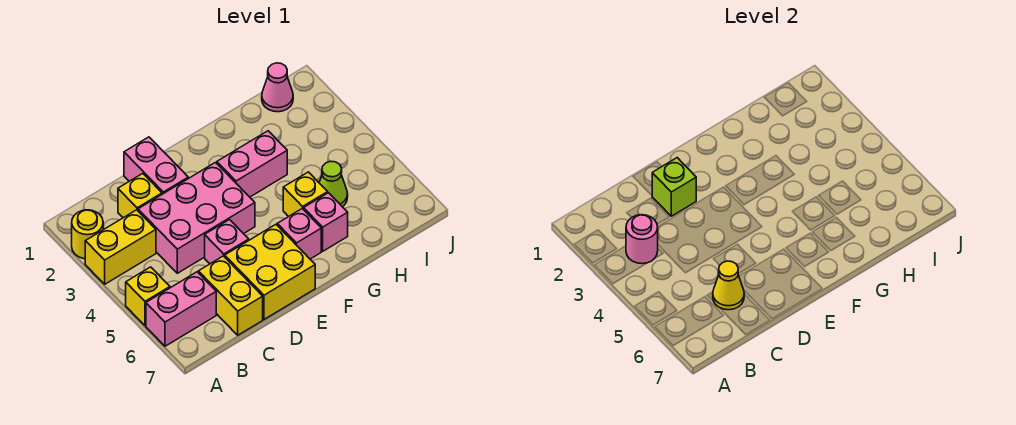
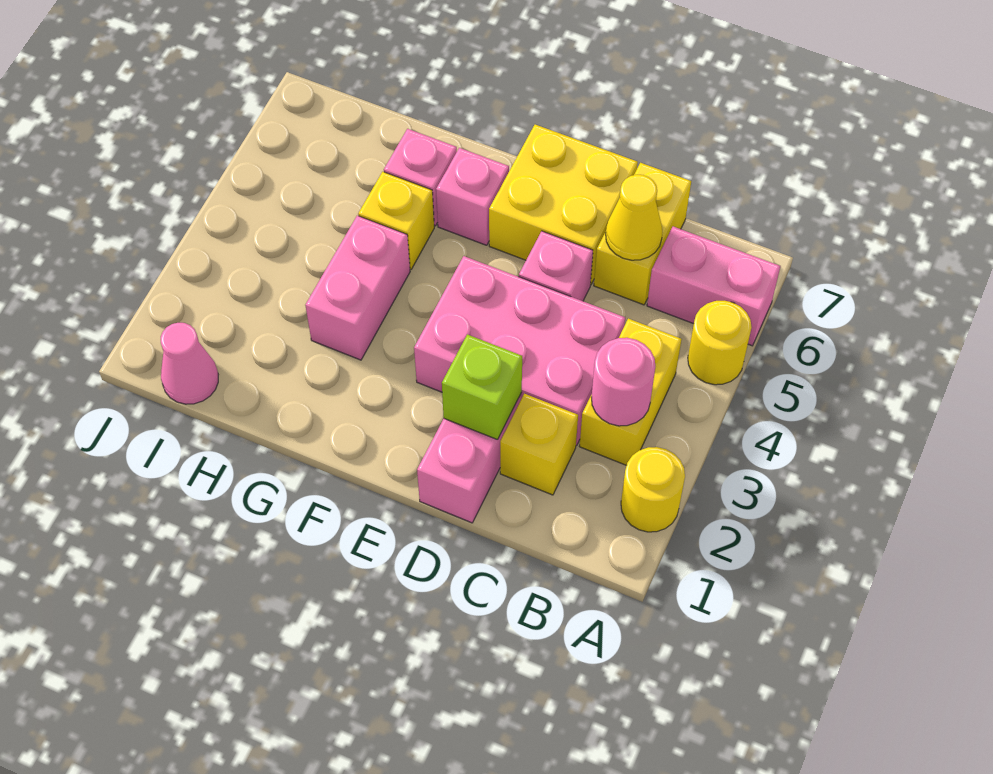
yellow brick A3:B3 level 1 -> yellow brick B3:B4 level 1
yellow brick A5 level 1 -> yellow round brick A5 level 1
pink brick F3:G3 level 1 -> pink brick G3:G4 level 1
lime cone H5 level 1 -> none

